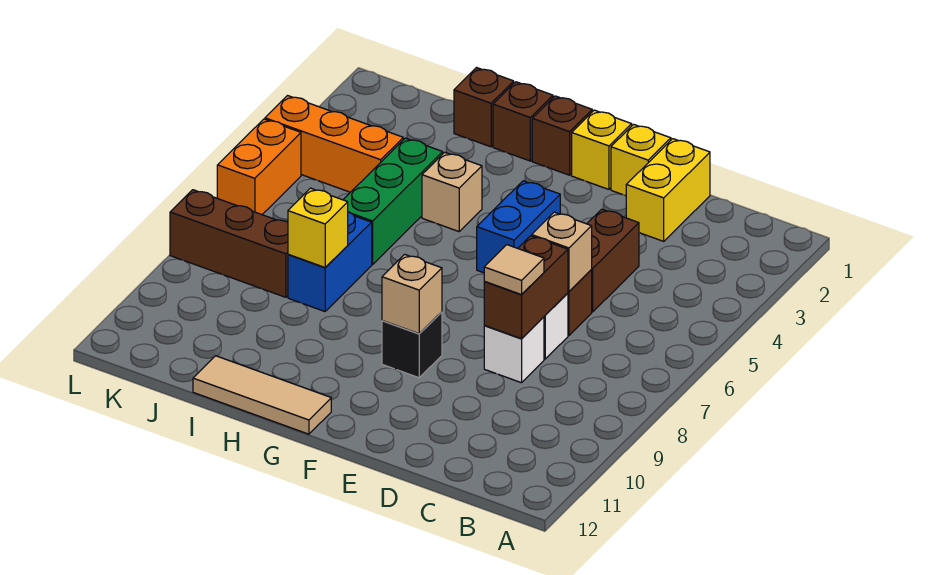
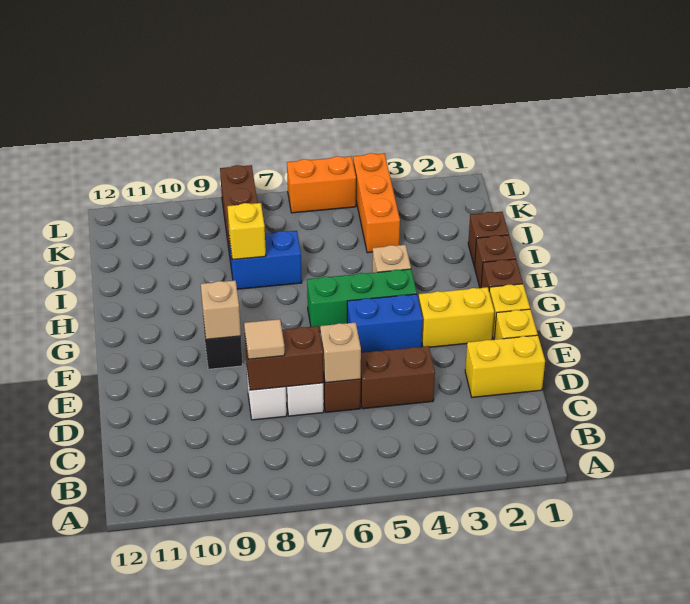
none -> yellow brick F2:F3 level 1
tan tile G12:I12 level 1 -> none
green brick I4:I6 level 1 -> green brick G4:G6 level 1

